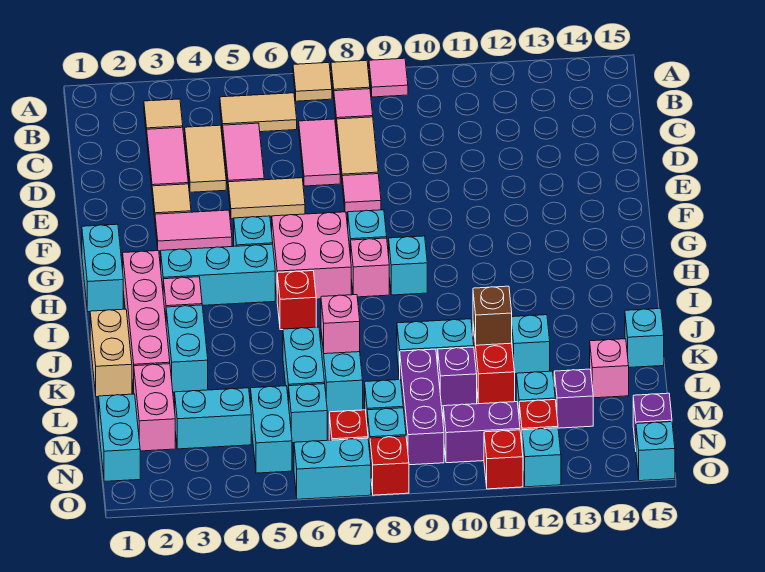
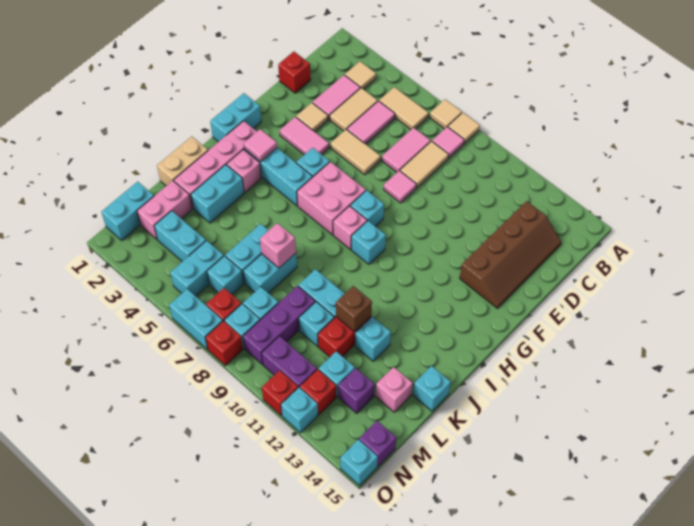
pink tile A9 level 1 -> pink tile H3 level 2
none -> brown slope C13:F14 level 1 top 13
red brick I6 level 1 -> red brick D1 level 1
purple brick L10 level 1 -> cyan brick L10 level 1

